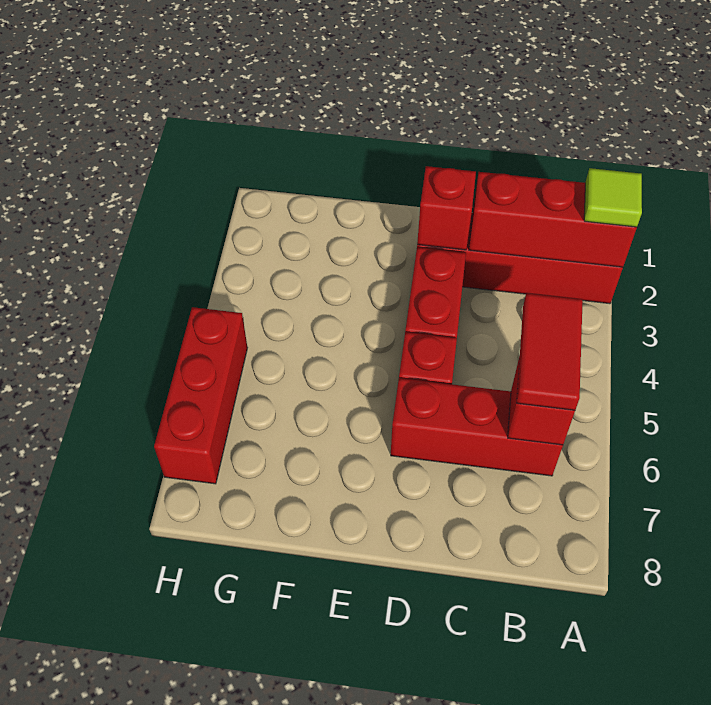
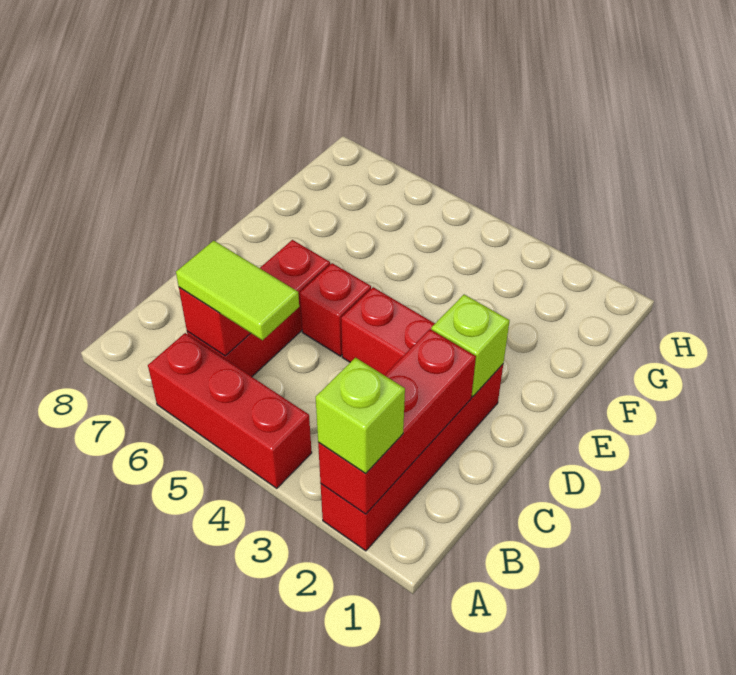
lime tile A2 level 3 -> lime brick A2 level 3
red tile B5:B6 level 3 -> lime tile B5:B6 level 3
red brick D2 level 2 -> lime brick D2 level 2
red brick H5:H7 level 1 -> red brick A4:A6 level 1

